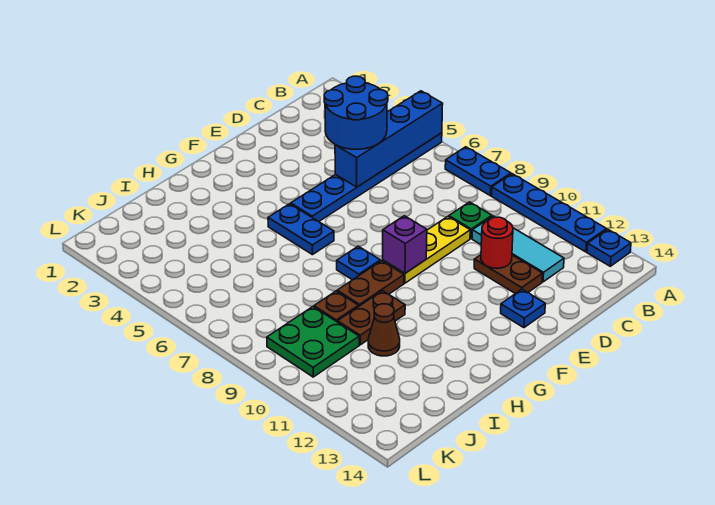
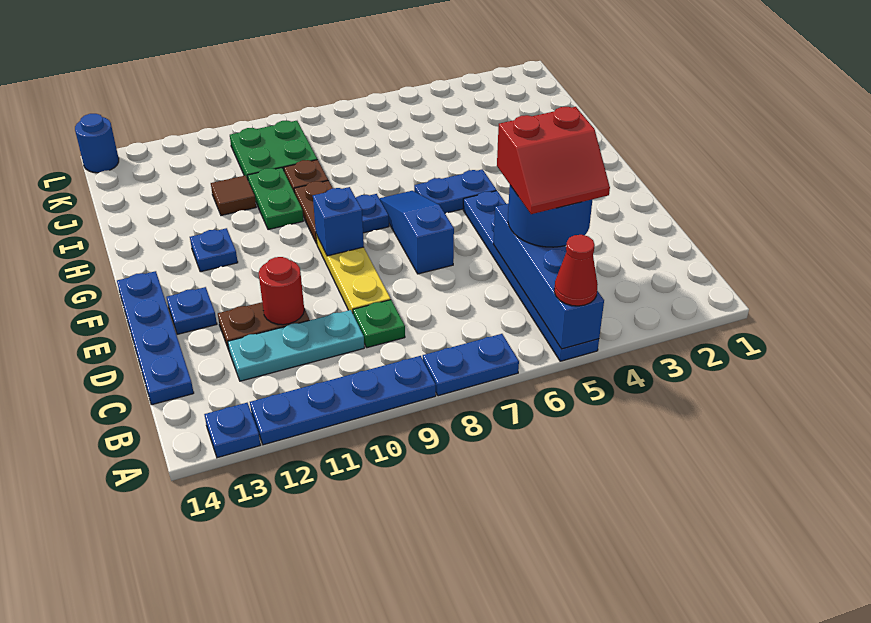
none -> red cone A5 level 3
none -> red slope C4:D5 level 4 top D
cyan tile C10:C12 level 1 -> cyan plate C10:C12 level 1
none -> blue plate C14:F14 level 1
none -> blue slope E7:G7 level 1 top E
purple brick F9 level 2 -> blue brick F9 level 2
none -> blue plate G12 level 1
brown plate H10:I10 level 1 -> green plate H10:I10 level 1
brown cone I11 level 1 -> brown tile I11 level 1
none -> blue round brick L14 level 1

